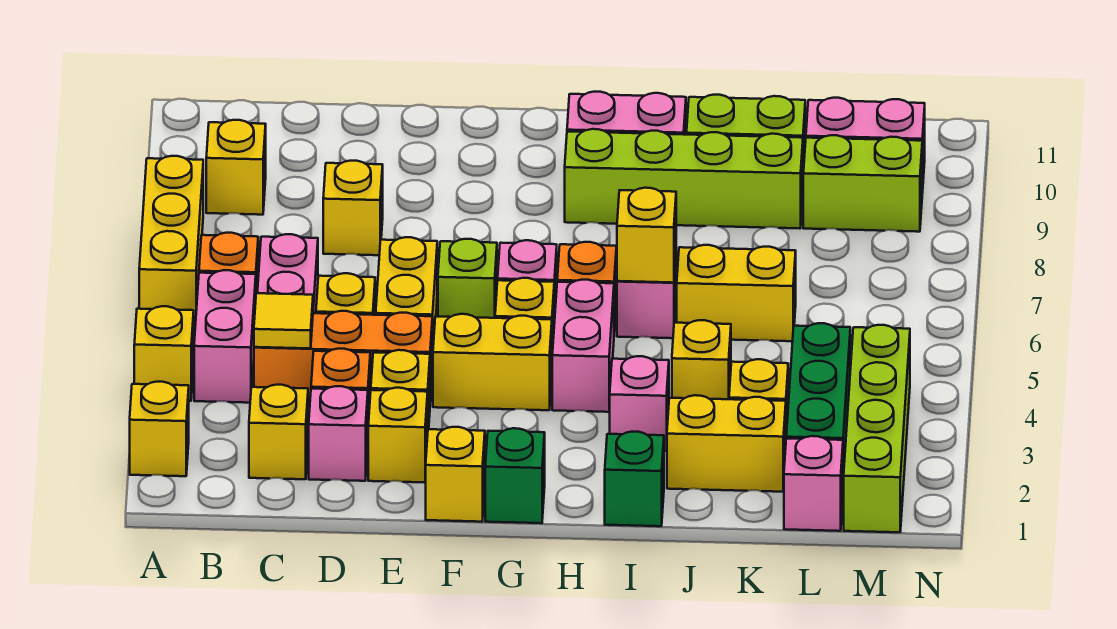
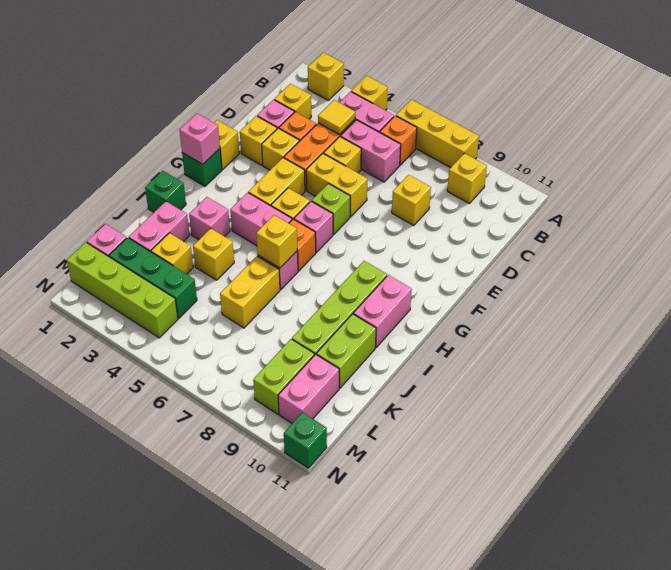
none -> pink brick G1 level 2
yellow brick J2:K2 level 1 -> pink brick J2:K2 level 1
none -> green brick N11 level 1

